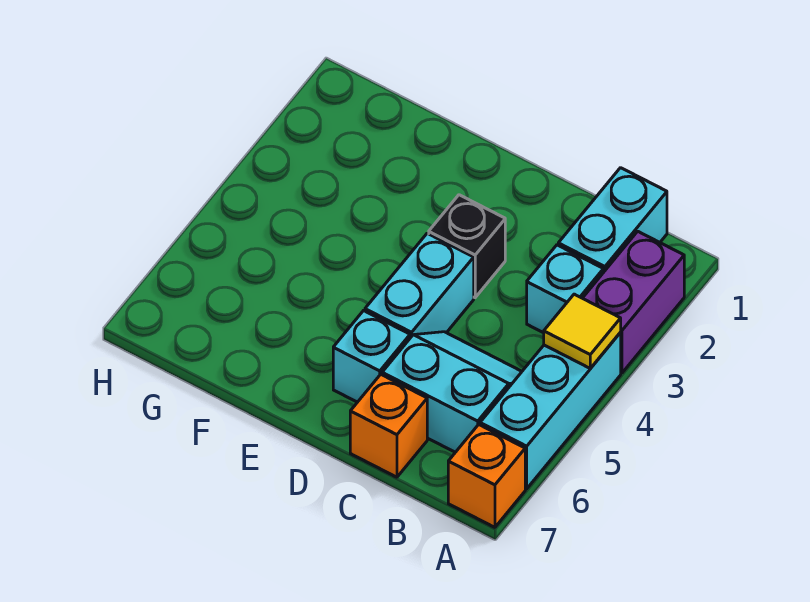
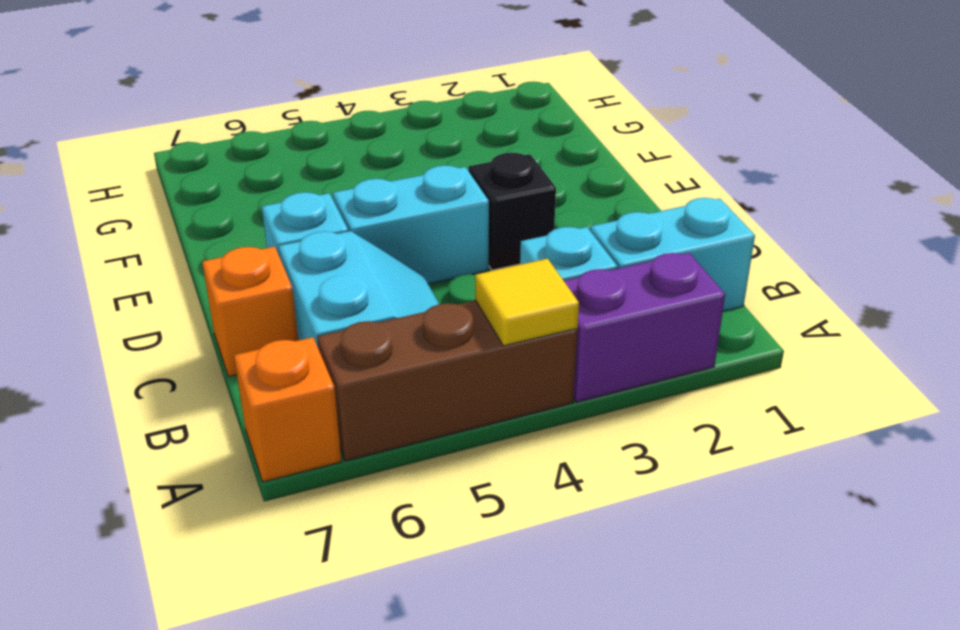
cyan brick A4:A6 level 1 -> brown brick A4:A6 level 1

